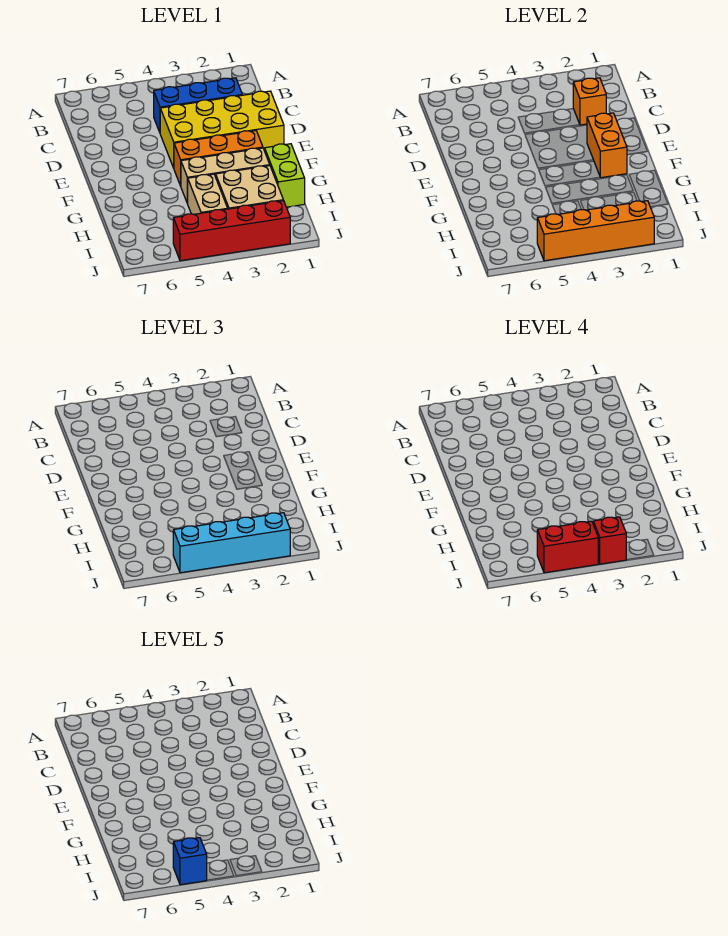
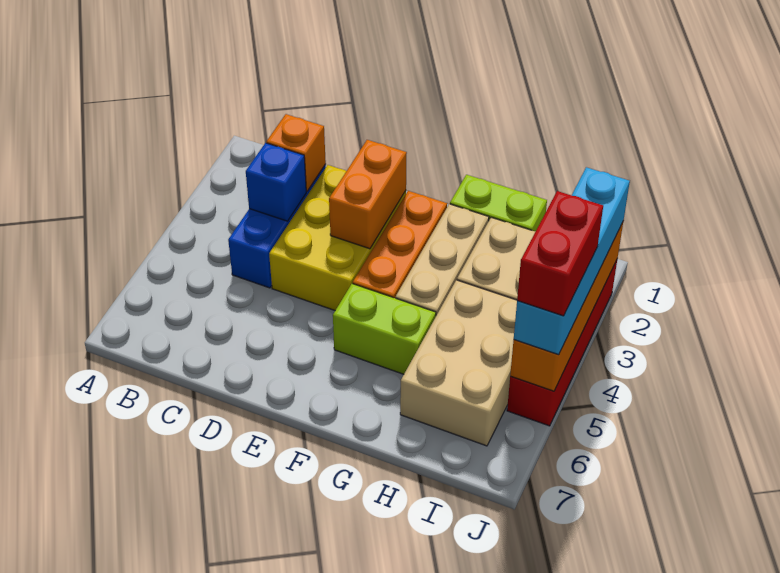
yellow brick D1:E4 level 1 -> yellow brick D2:E4 level 1
orange brick E2:F2 level 2 -> orange brick E2:E3 level 2
none -> lime brick F5:G5 level 1
tan brick H4:I4 level 1 -> tan brick H4:I6 level 1
red brick J3 level 4 -> none
blue brick J5 level 5 -> blue brick C3 level 2

